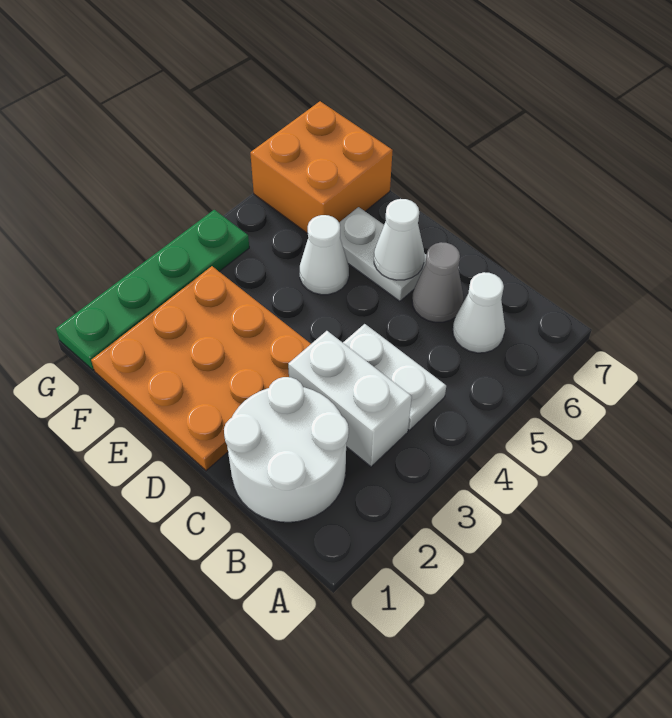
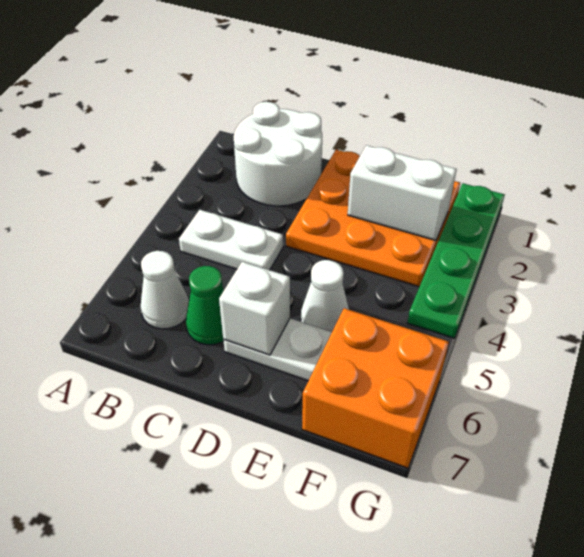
white brick B3:C3 level 1 -> white brick E2:F2 level 2
grey cone C6 level 1 -> green cone C6 level 1
white cone D6 level 2 -> white brick D6 level 2

